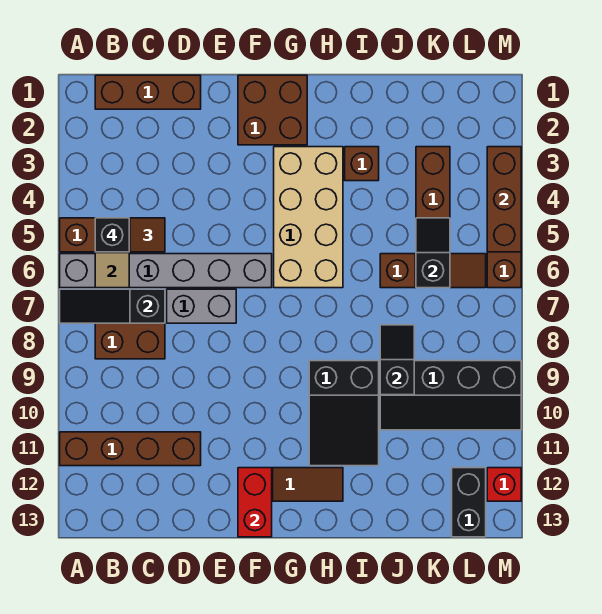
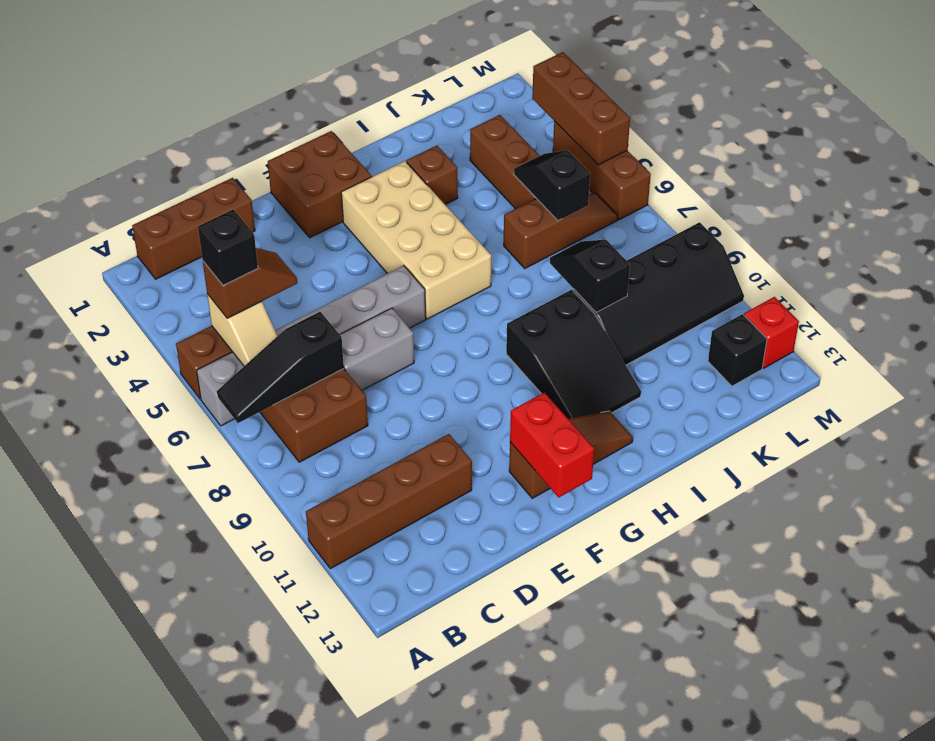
black brick L12:L13 level 1 -> black brick L12 level 1

